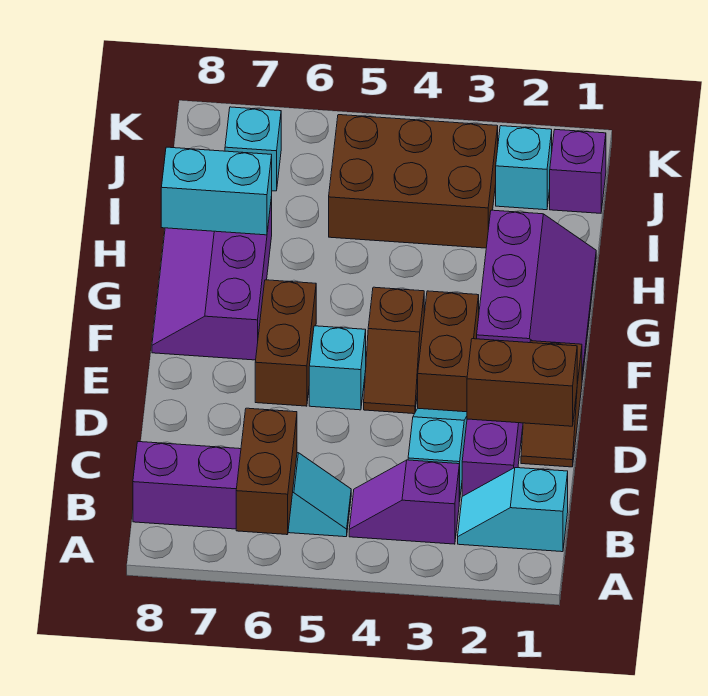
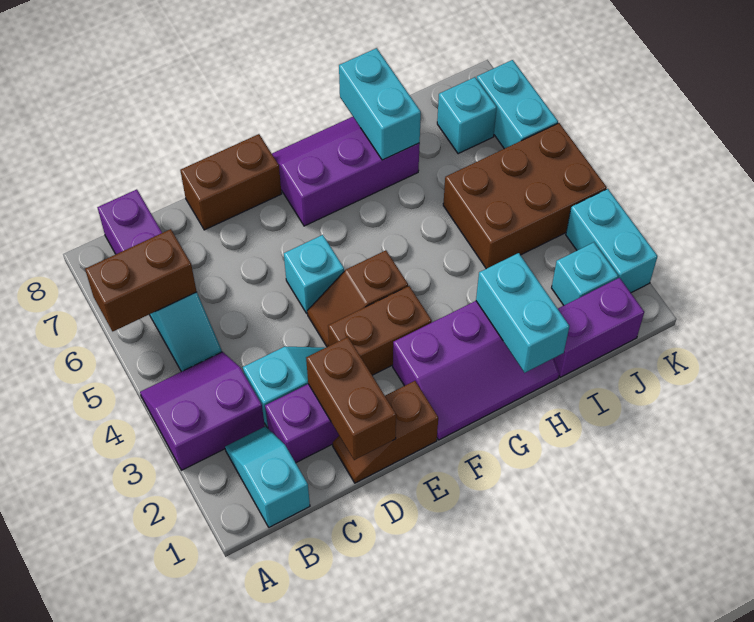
purple slope B3:B4 level 1 top 3 -> purple slope A3:B4 level 1 top 3
brown brick E6:F6 level 1 -> brown brick D8:E8 level 1
none -> cyan brick H1:H2 level 2
brown brick I3:J5 level 1 -> brown brick I4:K5 level 1
purple brick J1 level 1 -> purple brick I1:J1 level 1
none -> cyan brick K2:K3 level 1
none -> cyan brick K6:K7 level 1

